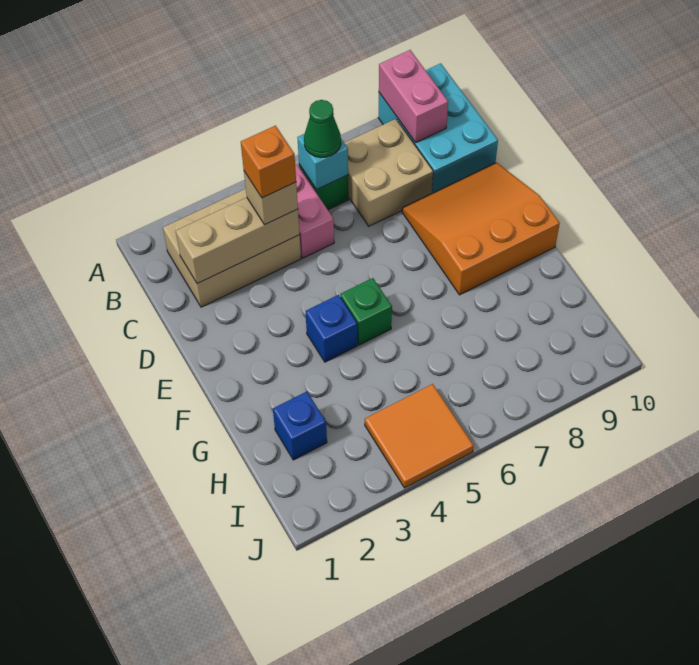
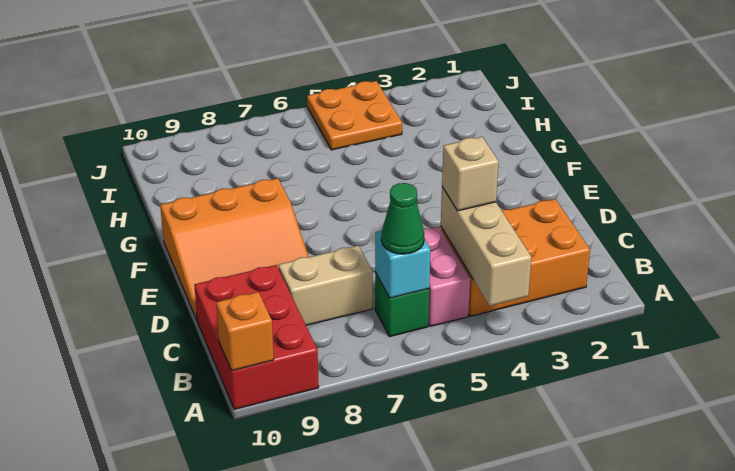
cyan brick A9:C10 level 1 -> red brick A9:C10 level 1
pink brick A9:B9 level 2 -> none
tan brick B2:C4 level 1 -> orange brick B2:C4 level 1
tan brick B7:C8 level 1 -> tan brick C7:C8 level 1
tan brick C2:C4 level 2 -> tan brick A4:C4 level 2
orange brick C4 level 4 -> orange brick A10 level 2
blue brick F4 level 1 -> none
green brick F5 level 1 -> none
blue brick H2 level 1 -> none
orange tile I4:J5 level 1 -> orange plate I4:J5 level 1

